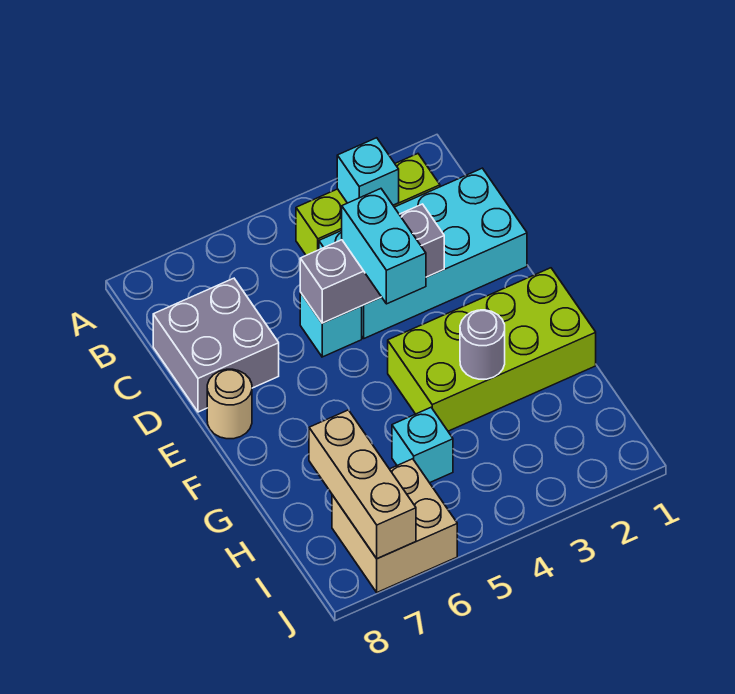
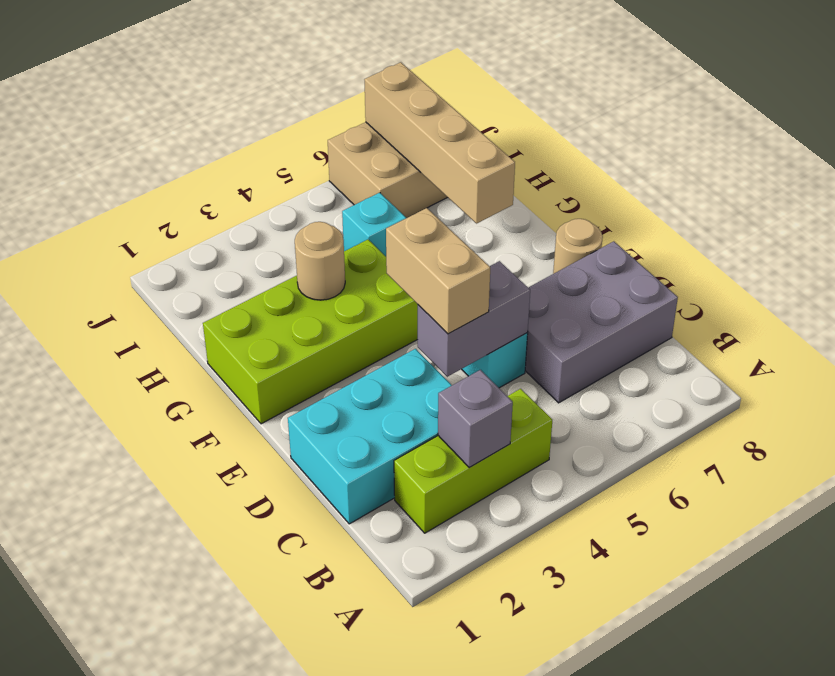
cyan brick B3 level 2 -> grey brick B3 level 2
cyan brick C1:D4 level 1 -> cyan brick C1:D3 level 1
grey brick C7:D8 level 1 -> grey brick C6:D8 level 1
grey brick D3:D5 level 2 -> grey brick D4:D5 level 2
cyan brick D4:E4 level 3 -> tan brick D4:E4 level 3
grey round brick G3 level 2 -> tan round brick G3 level 2
tan brick H7:J7 level 2 -> tan brick G7:J7 level 2

